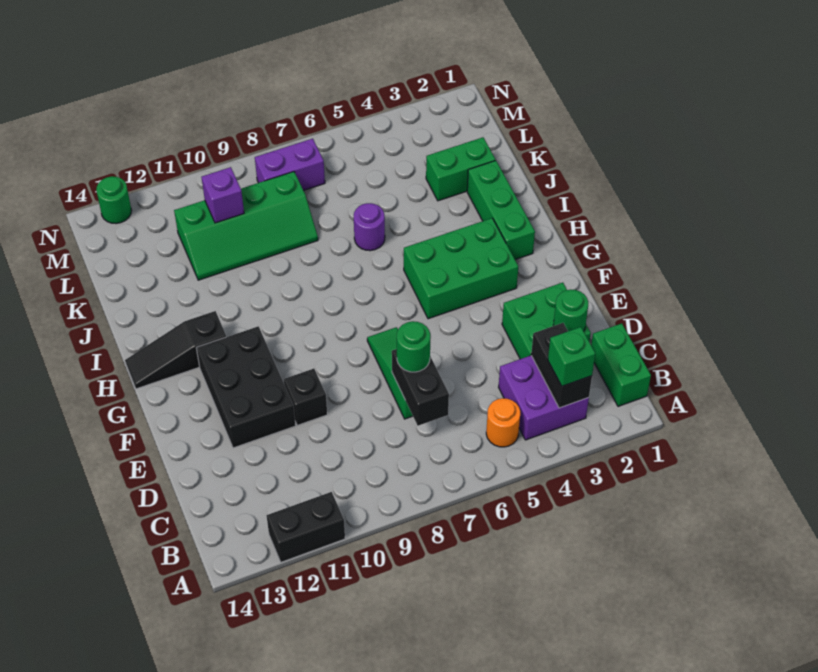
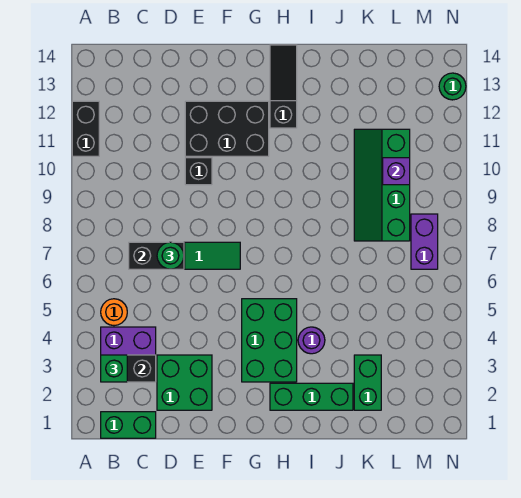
green round brick D2 level 2 -> none
purple round brick J6 level 1 -> purple round brick I4 level 1

